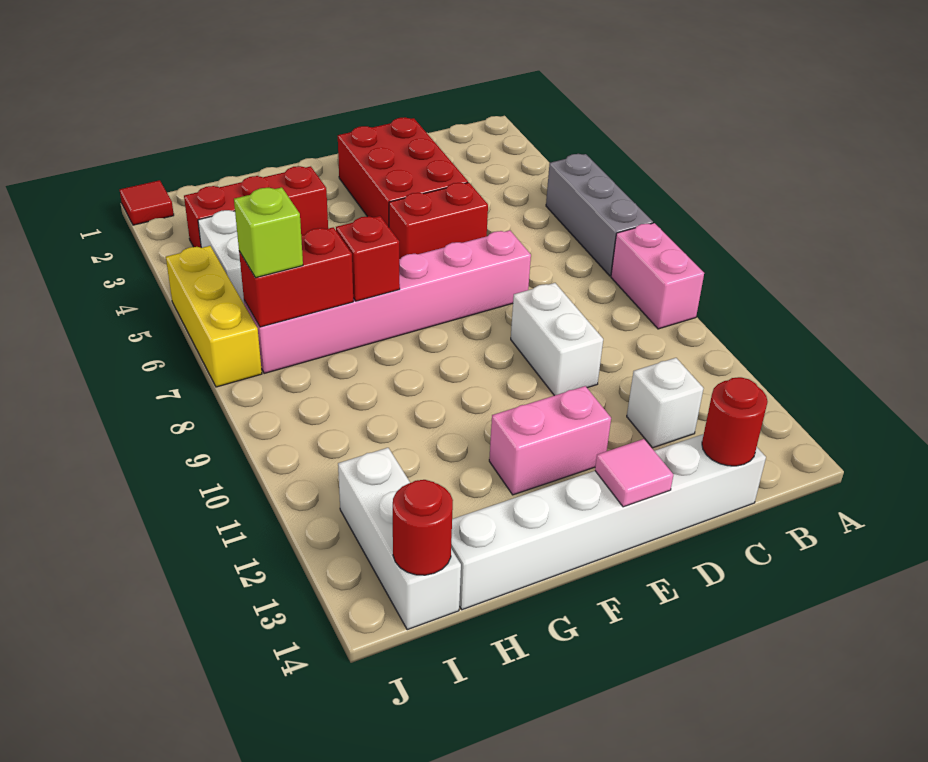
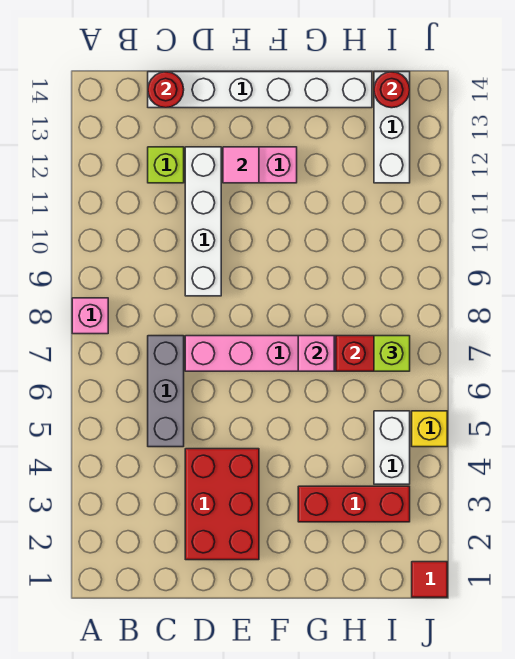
grey brick A5:A7 level 1 -> grey brick C5:C7 level 1
pink brick A8:A9 level 1 -> pink brick A8 level 1
white brick C12 level 1 -> lime brick C12 level 1
red brick D5:E5 level 1 -> none
white brick D9:D10 level 1 -> white brick D9:D12 level 1
pink tile E14 level 2 -> pink tile E12 level 2
red brick G7 level 2 -> pink brick G7 level 2
yellow brick J5:J7 level 1 -> yellow brick J5 level 1

